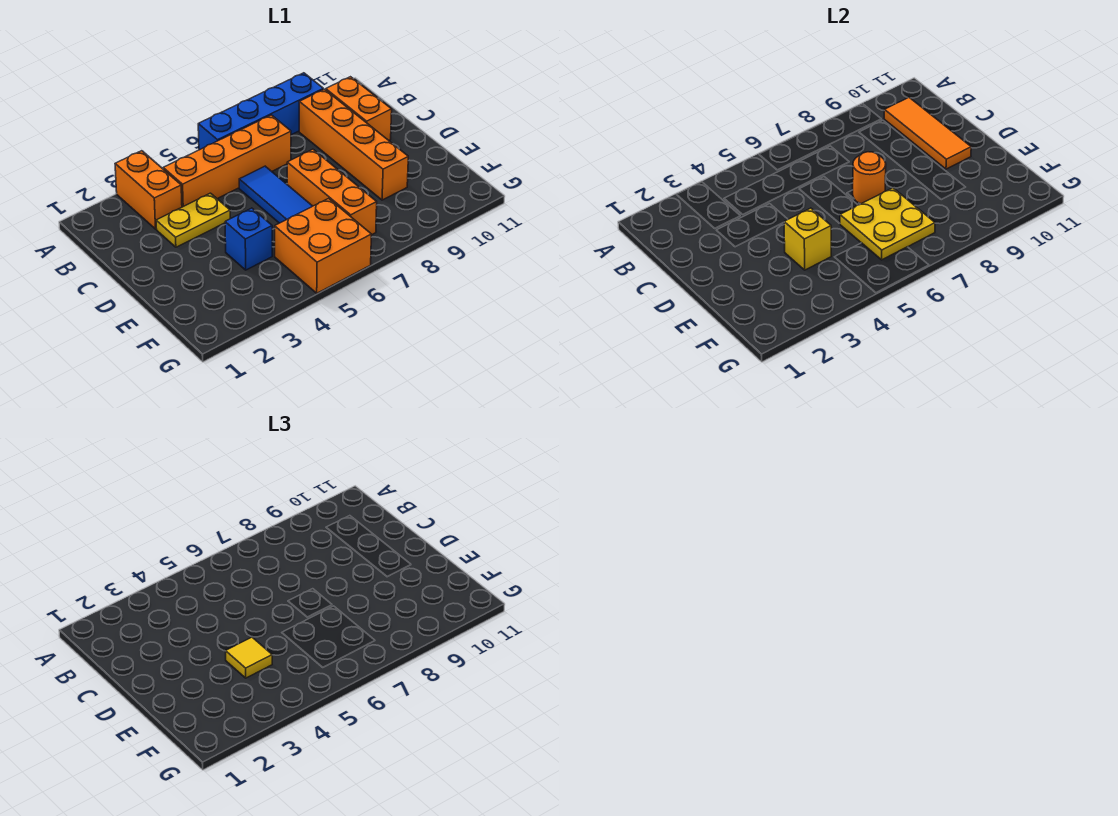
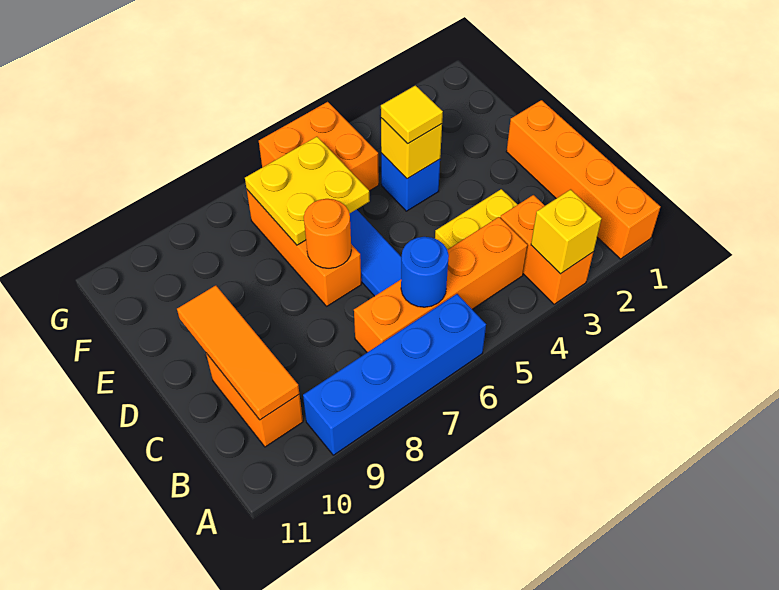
none -> yellow brick A3 level 2
none -> blue round brick B6 level 2
orange brick B9:E9 level 1 -> orange brick A1:D1 level 1

